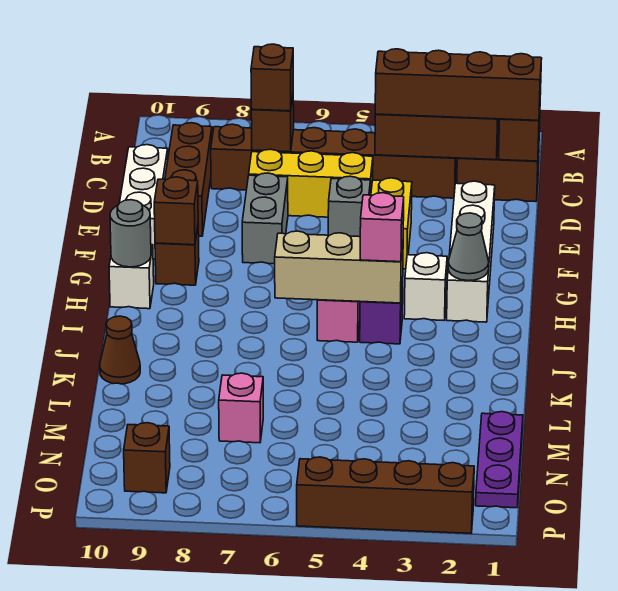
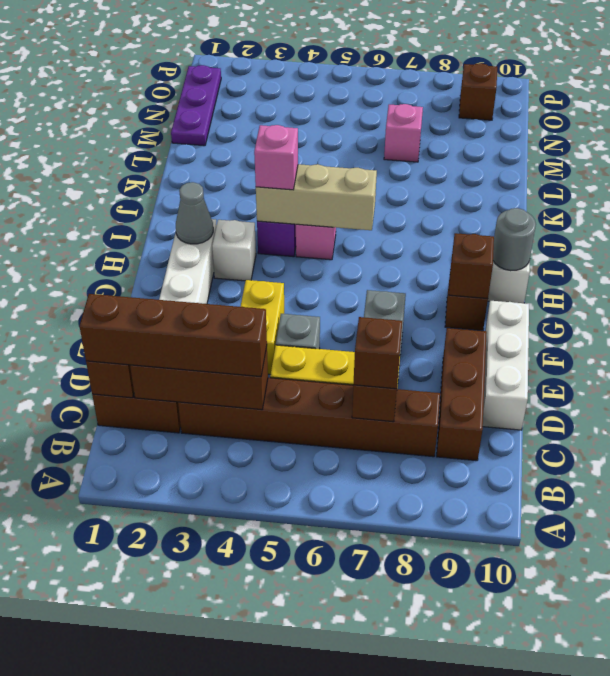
brown cone K10 level 1 -> none
brown brick P2:P5 level 1 -> none

